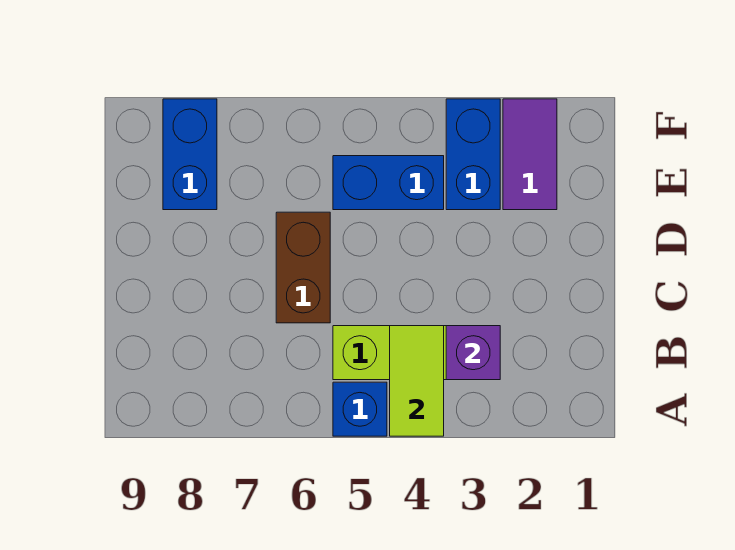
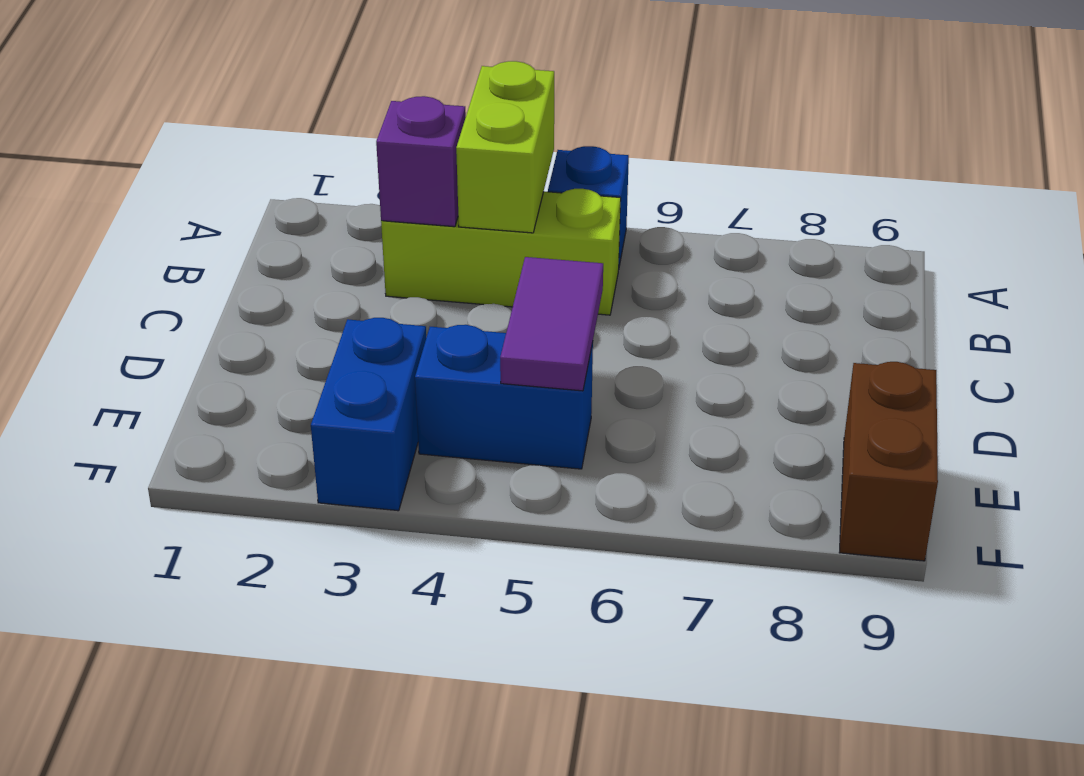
lime tile A4:B4 level 2 -> lime brick A4:B4 level 2
brown brick C6:D6 level 1 -> brown brick E9:F9 level 1
purple tile E2:F2 level 1 -> purple tile D5:E5 level 2
blue brick E8:F8 level 1 -> none

